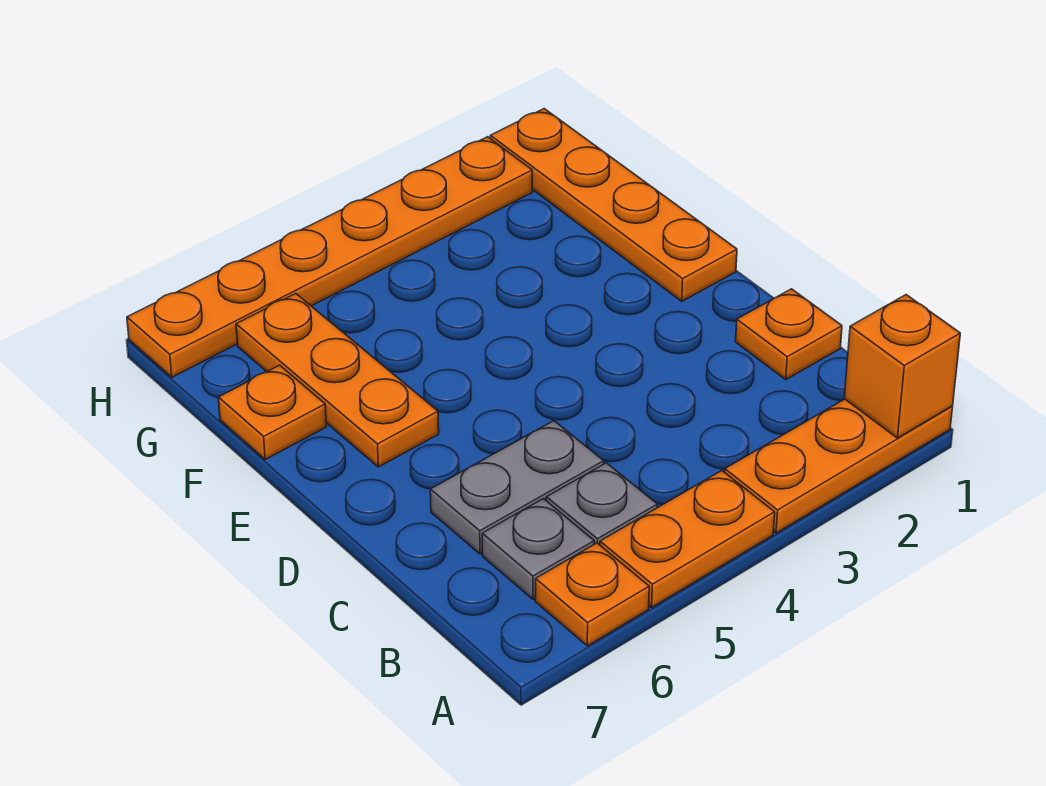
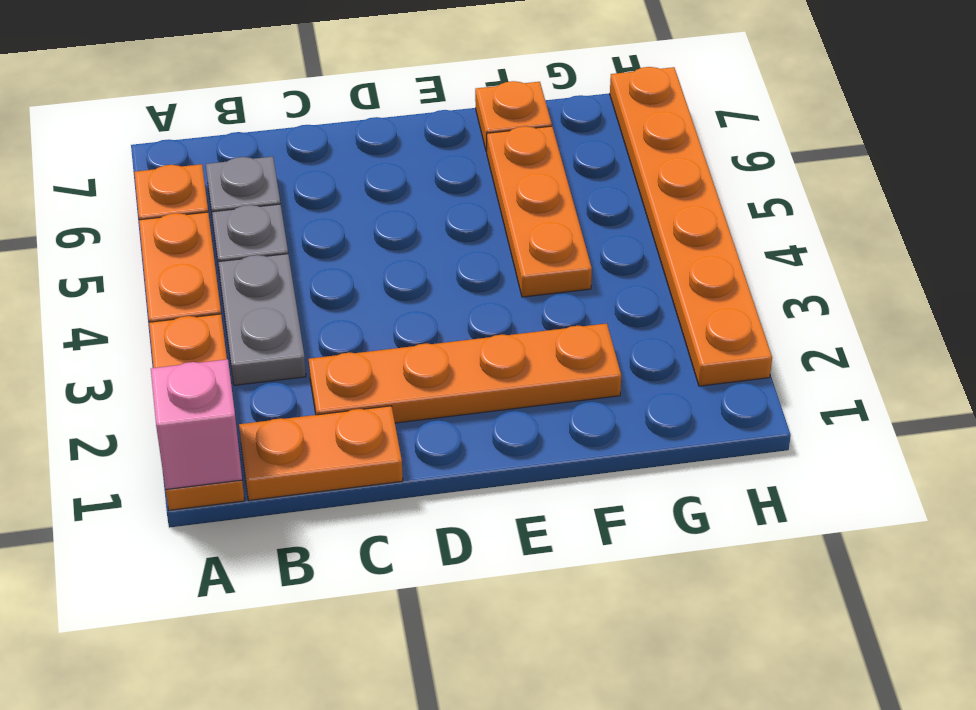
orange brick A1 level 2 -> pink brick A1 level 2
orange plate C1 level 1 -> orange plate B1:C1 level 1
grey plate C5:C6 level 1 -> grey plate B3:B4 level 1
orange plate E1:H1 level 1 -> orange plate C2:F2 level 1
orange plate E6:G6 level 1 -> orange plate F4:F6 level 1

